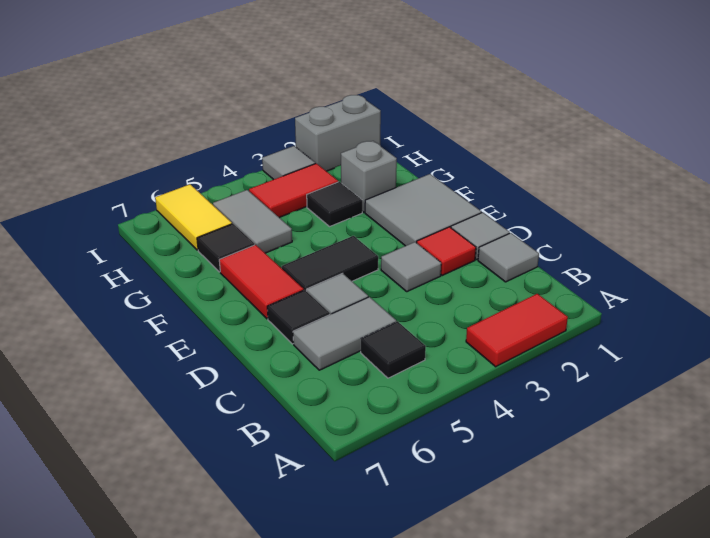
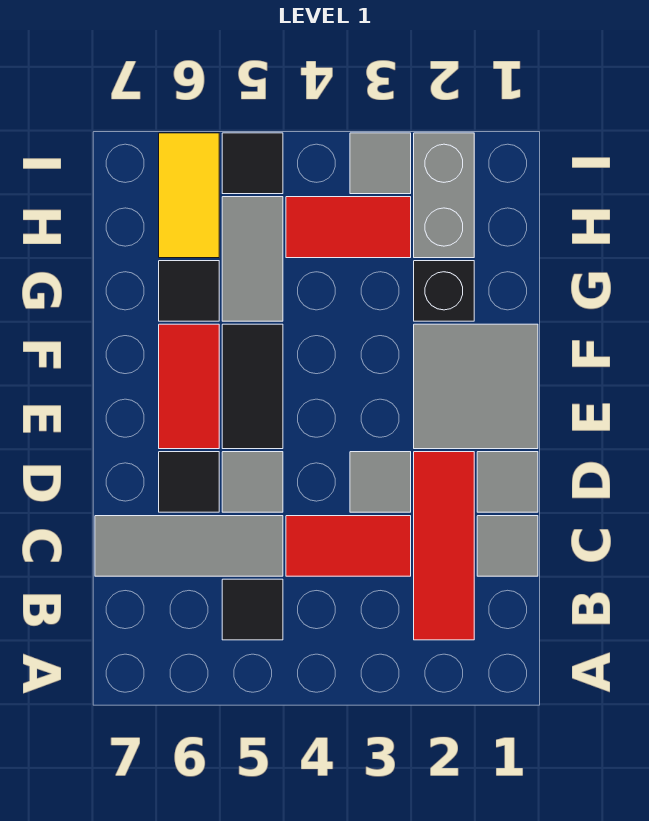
red tile A2:A3 level 1 -> red tile C3:C4 level 1
grey tile C5:C6 level 1 -> grey tile C5:C7 level 1
red tile D2 level 1 -> red tile B2:D2 level 1
black tile E4:E5 level 1 -> black tile E5:F5 level 1
grey brick G2 level 1 -> black brick G2 level 1
black tile G3 level 1 -> black tile I5 level 1
grey brick I1:I2 level 1 -> grey brick H2:I2 level 1

